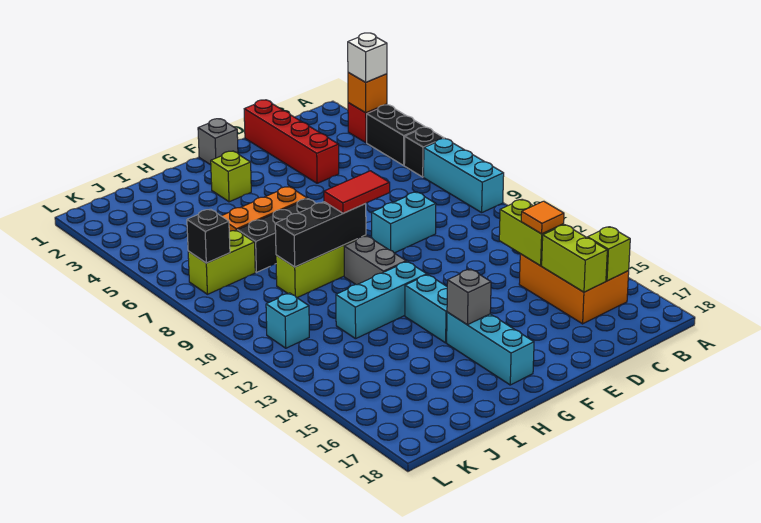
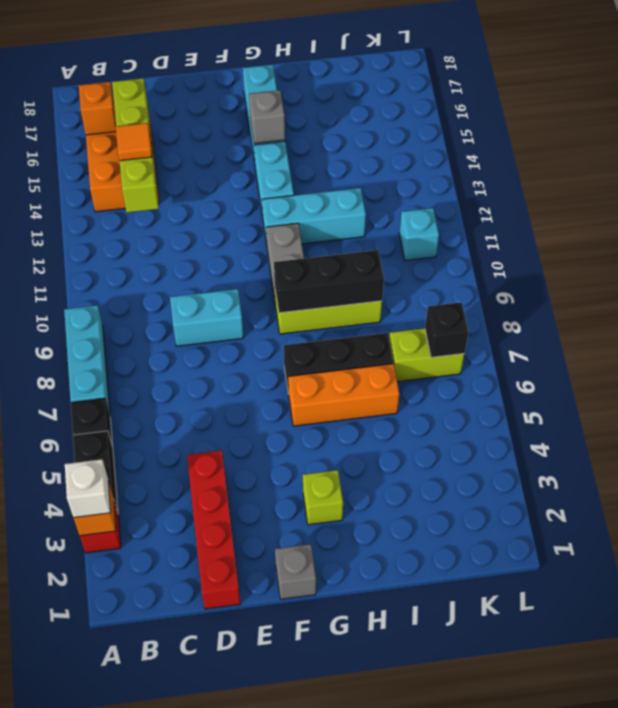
lime brick B16 level 2 -> orange brick B16 level 2
red tile F9:G9 level 3 -> none

